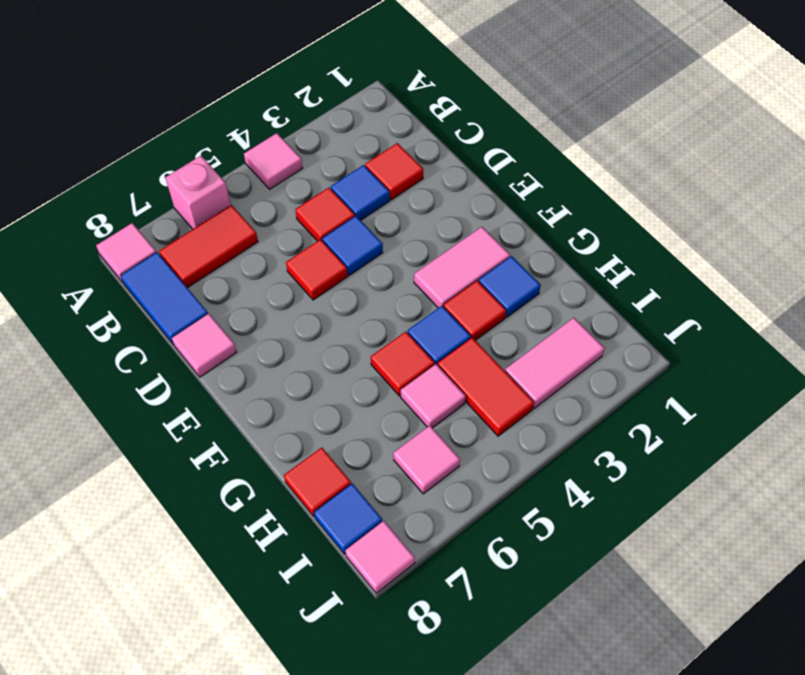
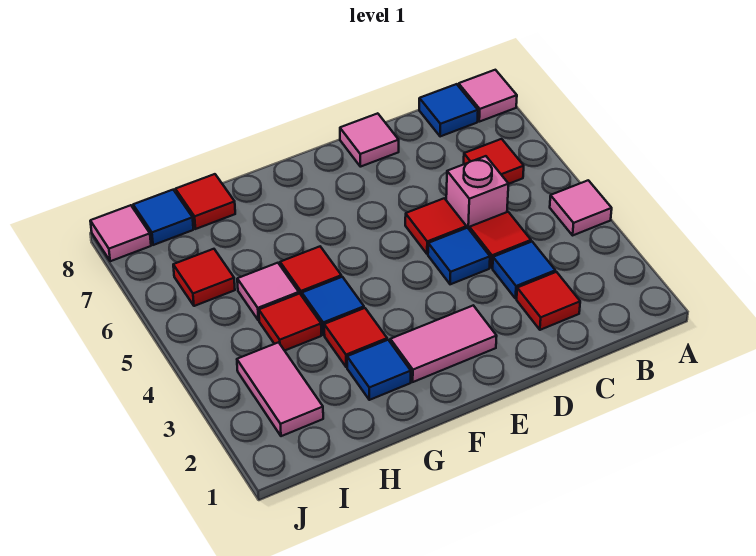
pink brick A6 level 1 -> pink brick C5 level 1
red tile B6:B7 level 1 -> red tile B6 level 1
blue tile B8:C8 level 1 -> blue tile B8 level 1
pink tile F2:F3 level 1 -> pink tile E2:F2 level 1
red tile H4:I4 level 1 -> red tile H4 level 1
pink tile I6 level 1 -> red tile I6 level 1

